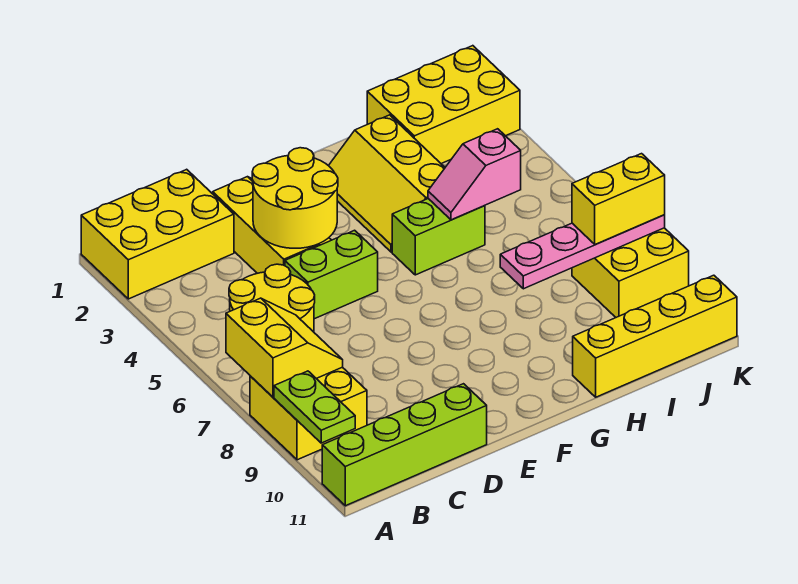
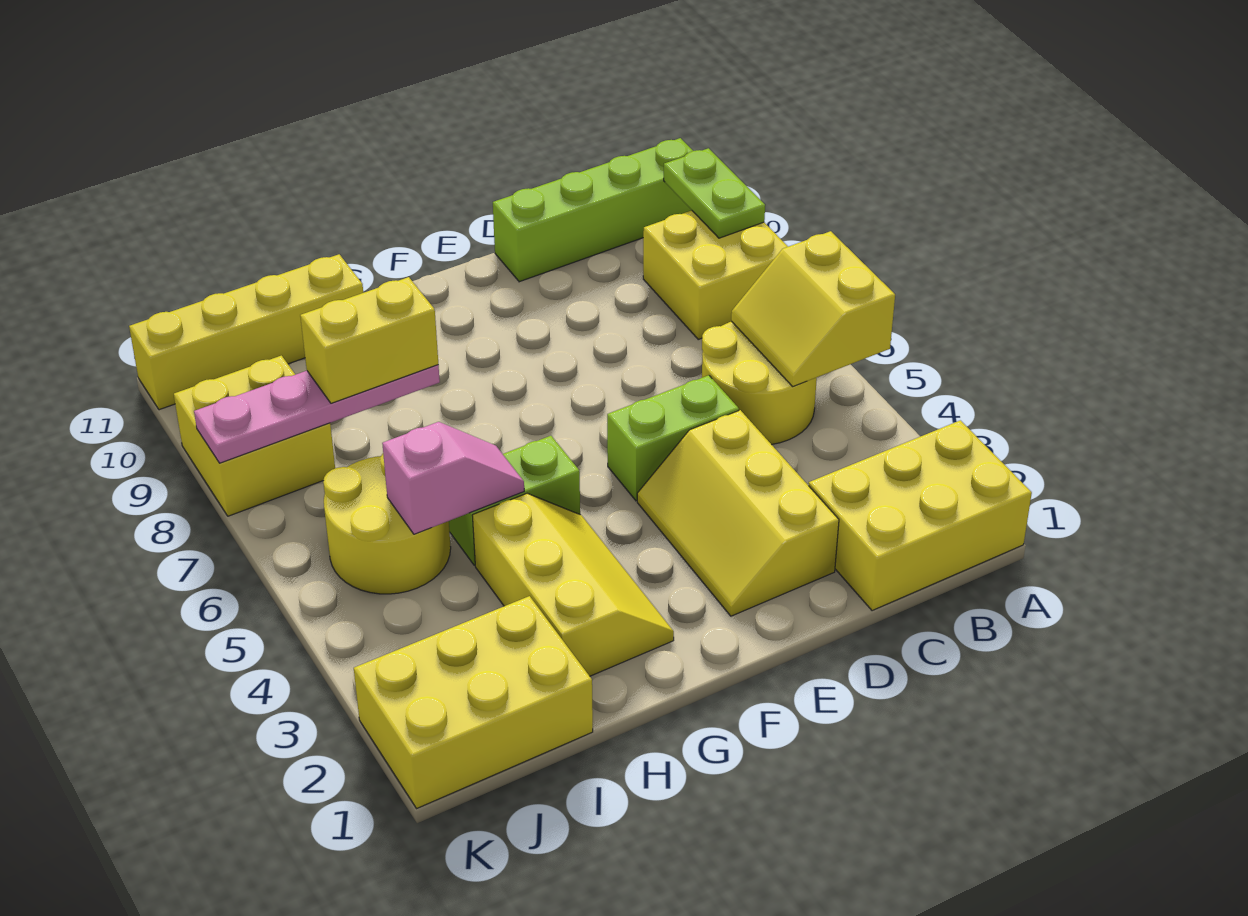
yellow slope A7:B8 level 2 top A -> yellow slope A5:B6 level 2 top A
yellow round brick D3:E4 level 2 -> yellow round brick I5:J6 level 1
yellow brick J8:K8 level 3 -> yellow brick H8:I8 level 3

